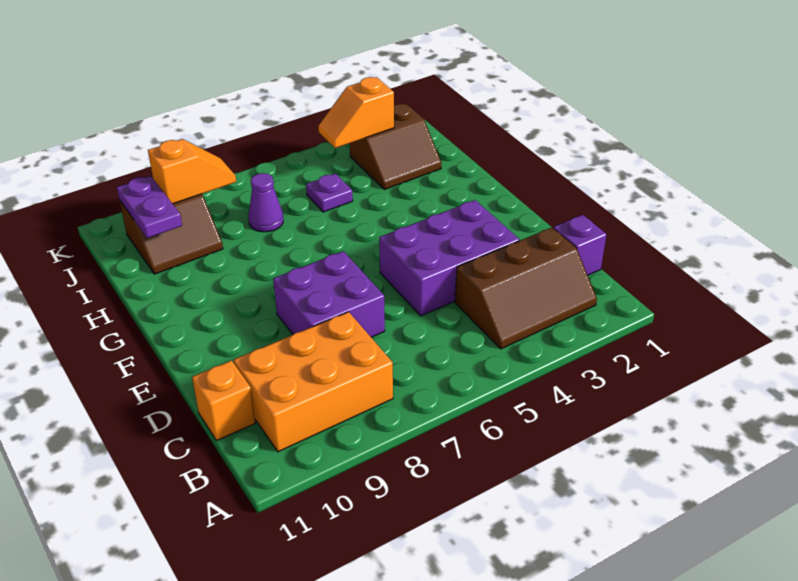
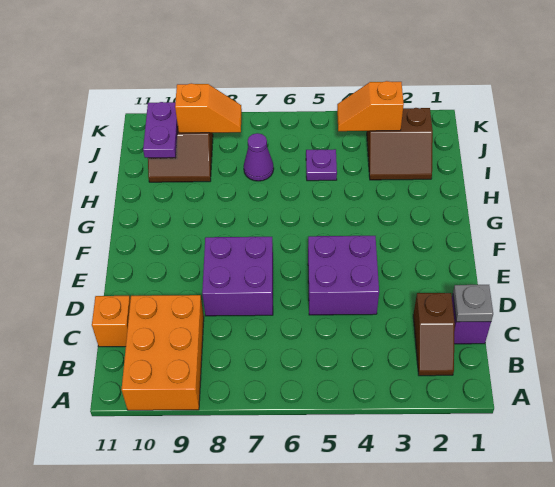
brown slope B2:C4 level 1 top C -> brown slope B2:C2 level 1 top C
orange brick B8:C10 level 1 -> orange brick A9:C10 level 1
none -> grey plate C1 level 2
purple brick D3:E5 level 1 -> purple brick D4:E5 level 1

